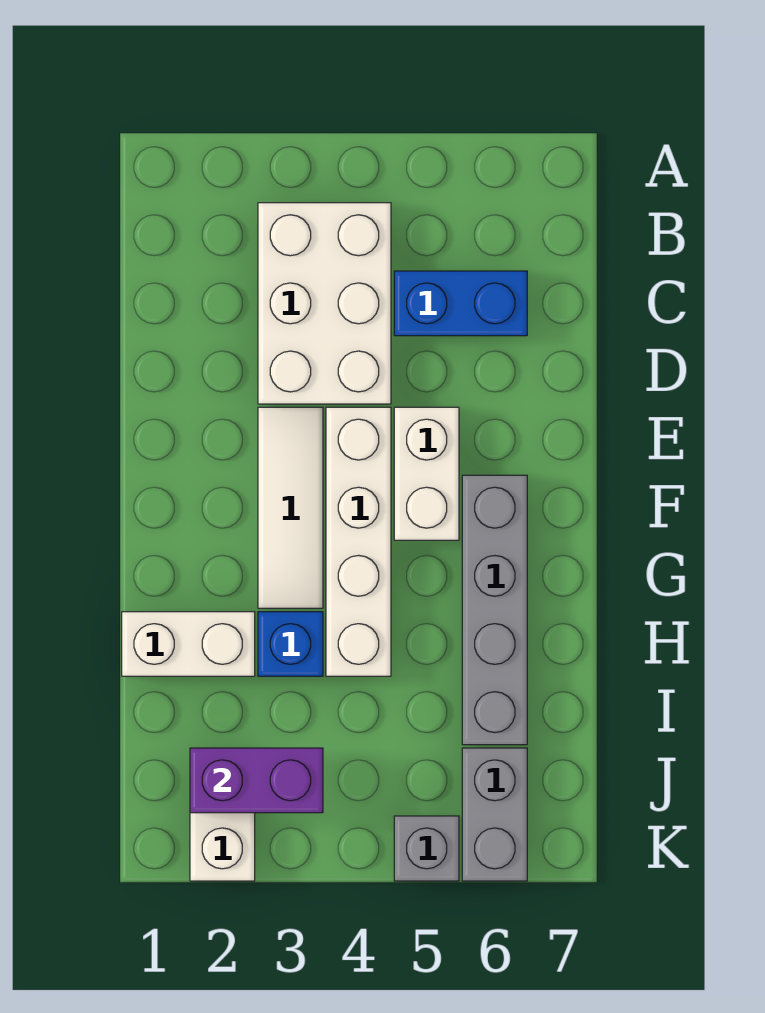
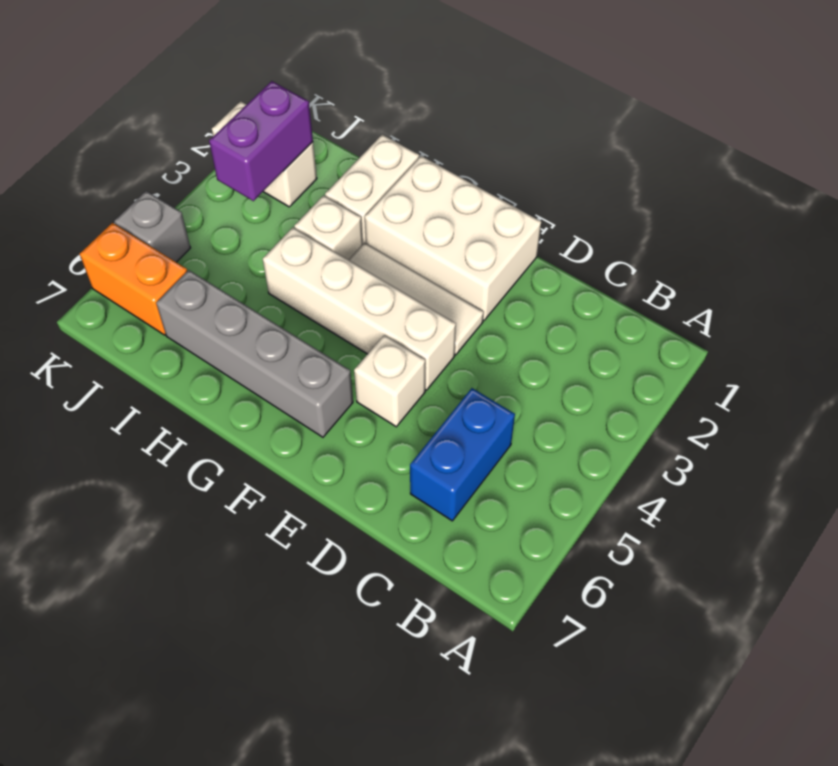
white brick B3:D4 level 1 -> white brick E1:G2 level 1
white brick E5:F5 level 1 -> white brick E5 level 1
blue brick H3 level 1 -> white brick H3 level 1
grey brick J6:K6 level 1 -> orange brick J6:K6 level 1

